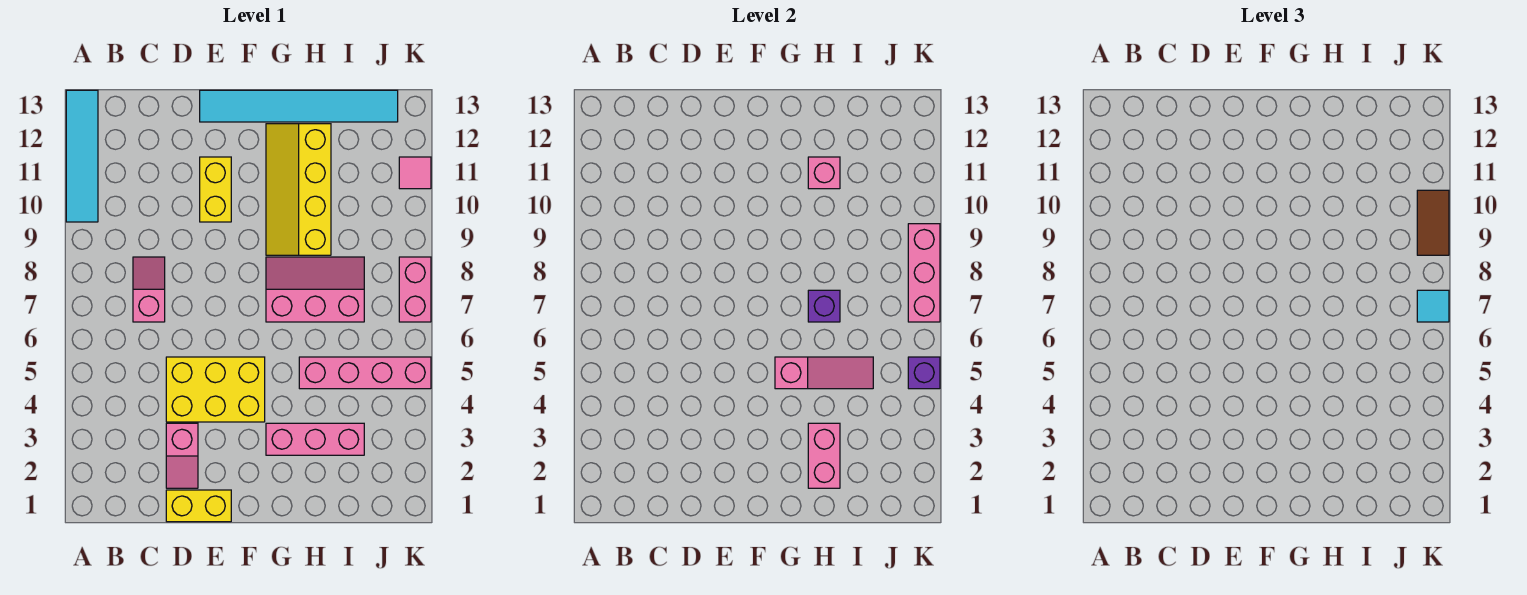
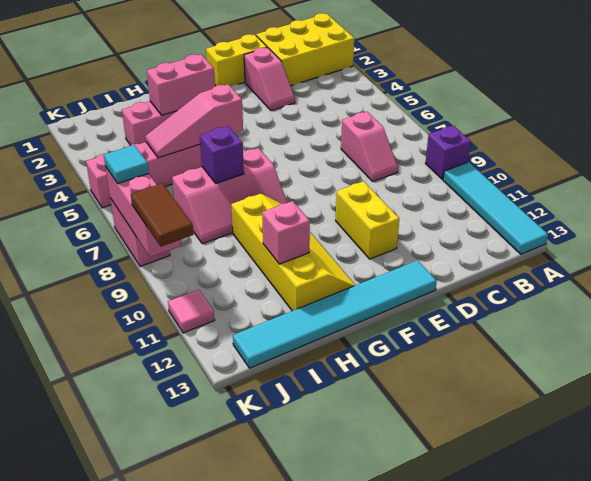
pink slope D2:D3 level 1 top 3 -> pink slope D2:D3 level 1 top 2
yellow brick D4:F5 level 1 -> yellow brick A1:C2 level 1
pink brick H2:H3 level 2 -> pink brick G3:H3 level 2
purple brick K5 level 2 -> purple brick A9 level 1

